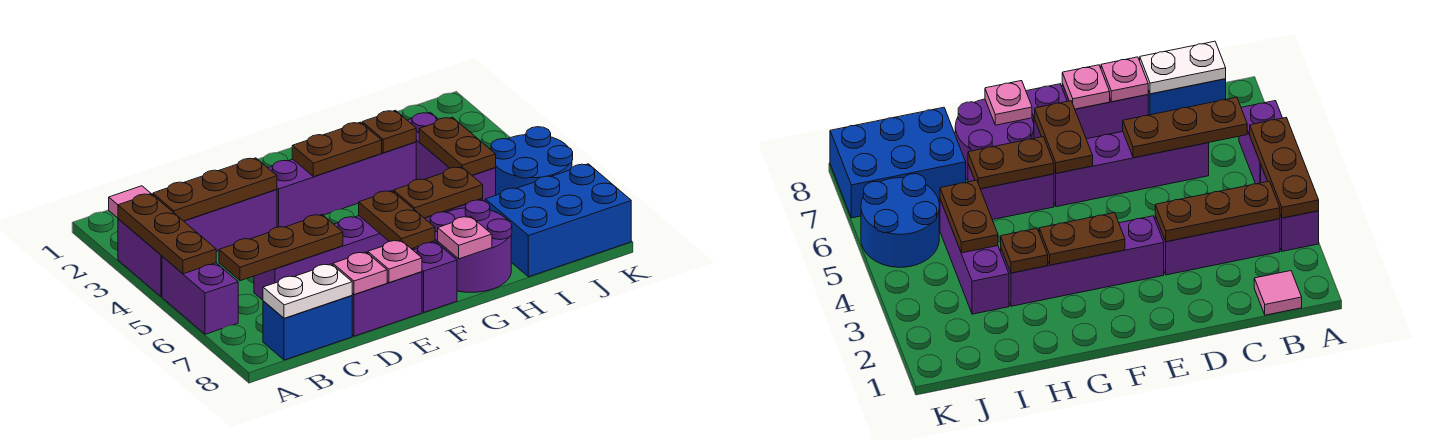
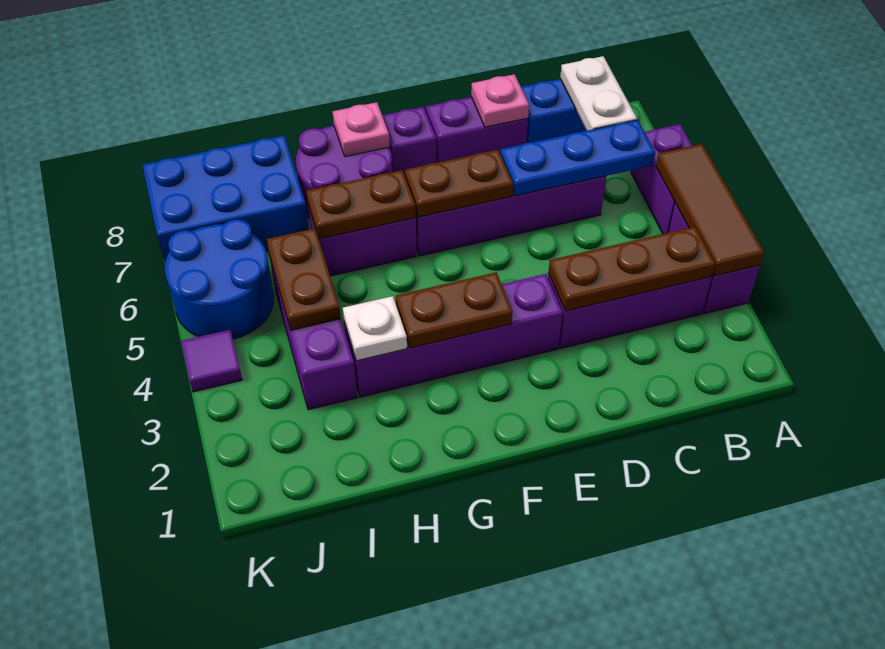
brown plate A3:A5 level 2 -> brown tile A3:A5 level 2
pink tile B1 level 1 -> none
brown plate B6:D6 level 2 -> blue plate B6:D6 level 2
white plate B8:C8 level 2 -> white plate B7:B8 level 2
pink plate E8 level 2 -> none
brown plate F6:F7 level 2 -> brown plate E6:F6 level 2
brown plate H3 level 2 -> white plate H3 level 2
none -> purple tile K4 level 1

